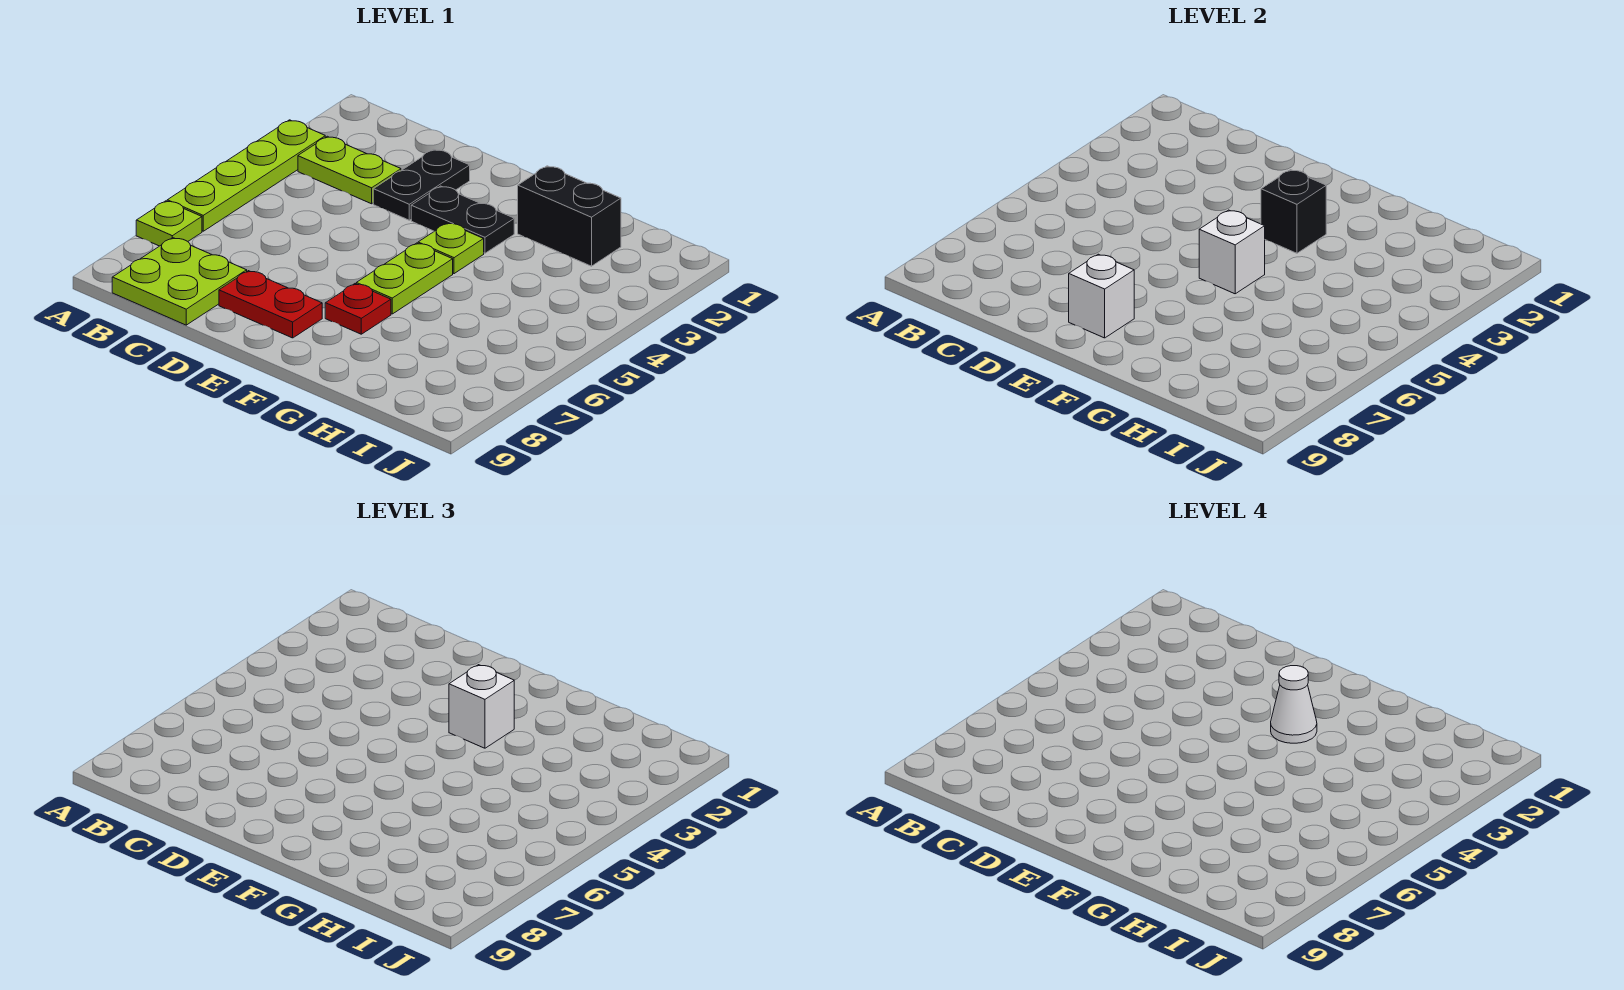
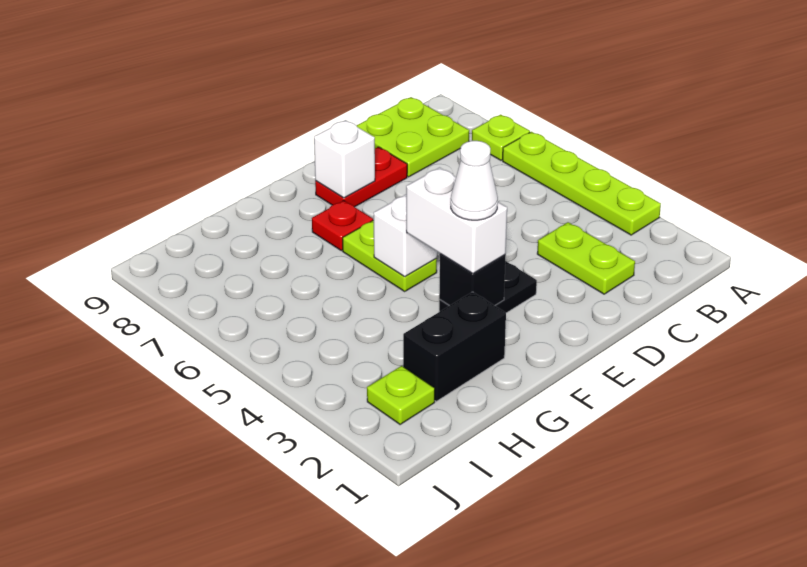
lime plate B3:C3 level 1 -> lime plate C2:C3 level 1
black plate D2:D3 level 1 -> none
white brick F3 level 3 -> white brick F3:F4 level 3
lime plate F4 level 1 -> lime plate I2 level 1

